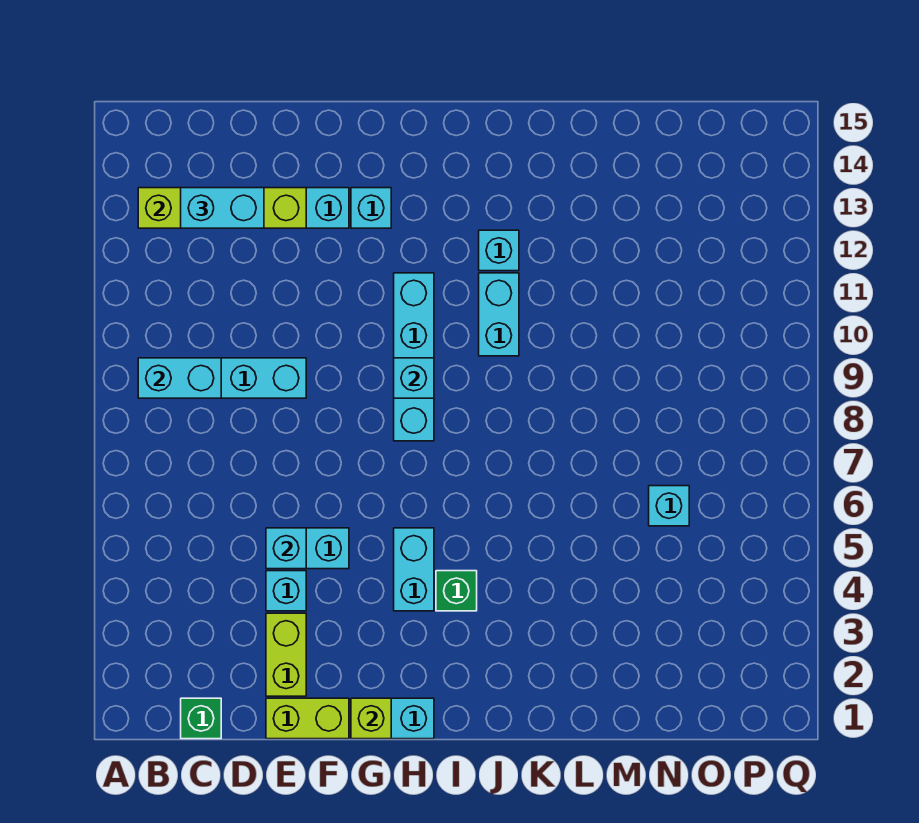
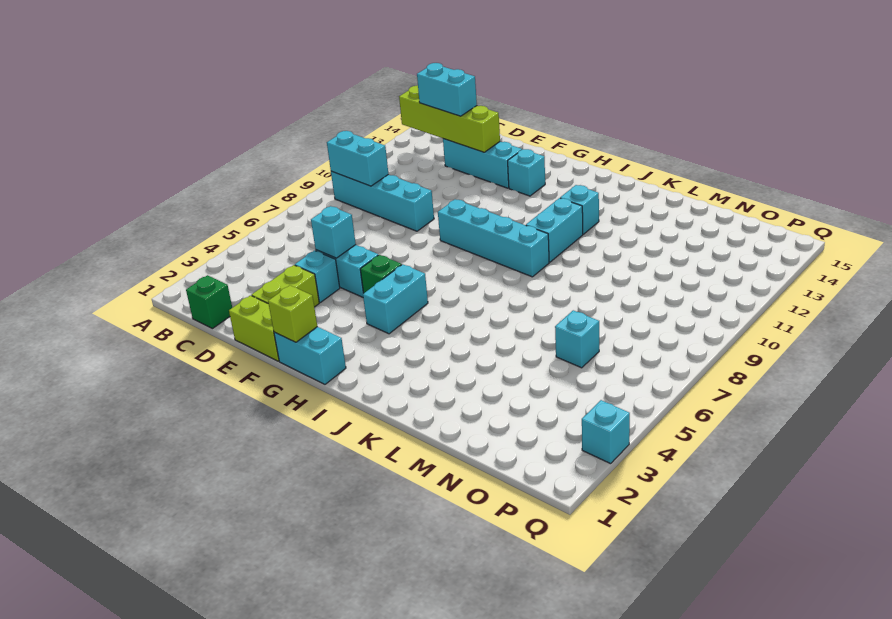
cyan brick H8:H11 level 1 -> cyan brick G9:J9 level 1
cyan brick H9 level 2 -> cyan brick Q3 level 1
green brick I4 level 1 -> green brick G5 level 1

